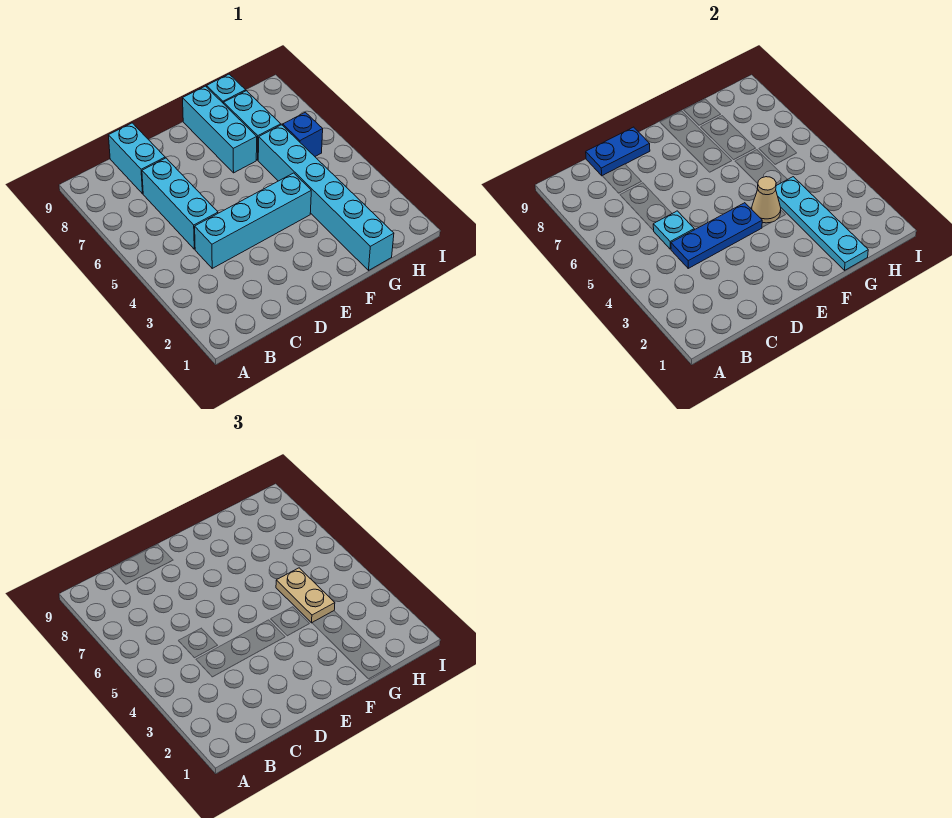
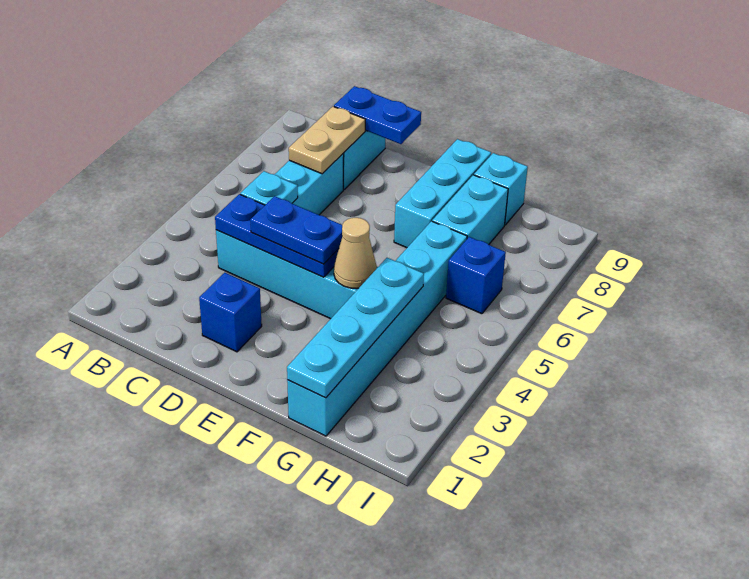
none -> blue brick D2 level 1
none -> blue plate D4:E4 level 3
tan plate G4:G5 level 3 -> tan plate C7:C8 level 2

